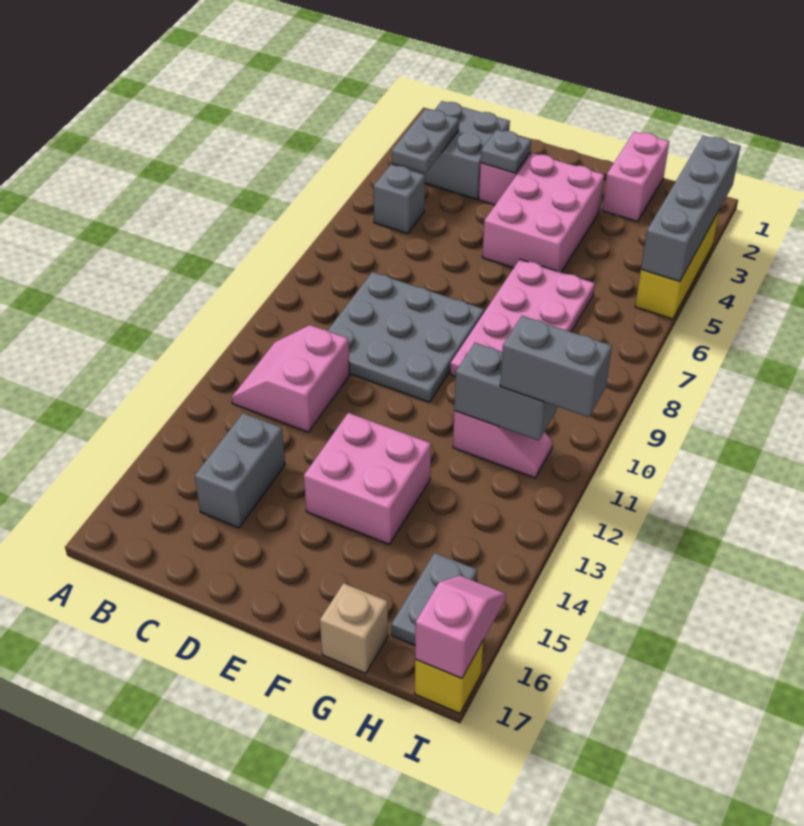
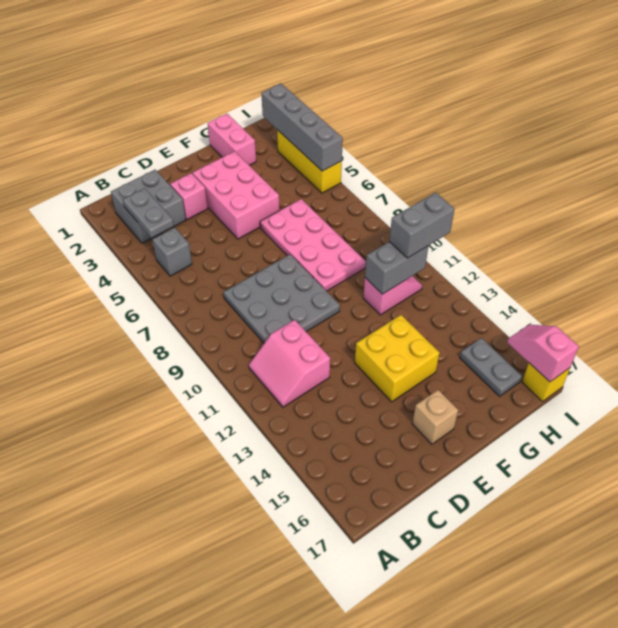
grey brick C14:C15 level 1 -> none
grey plate D3 level 2 -> none
pink brick E13:F14 level 1 -> yellow brick E13:F14 level 1
tan brick G17 level 1 -> tan brick E16 level 1

